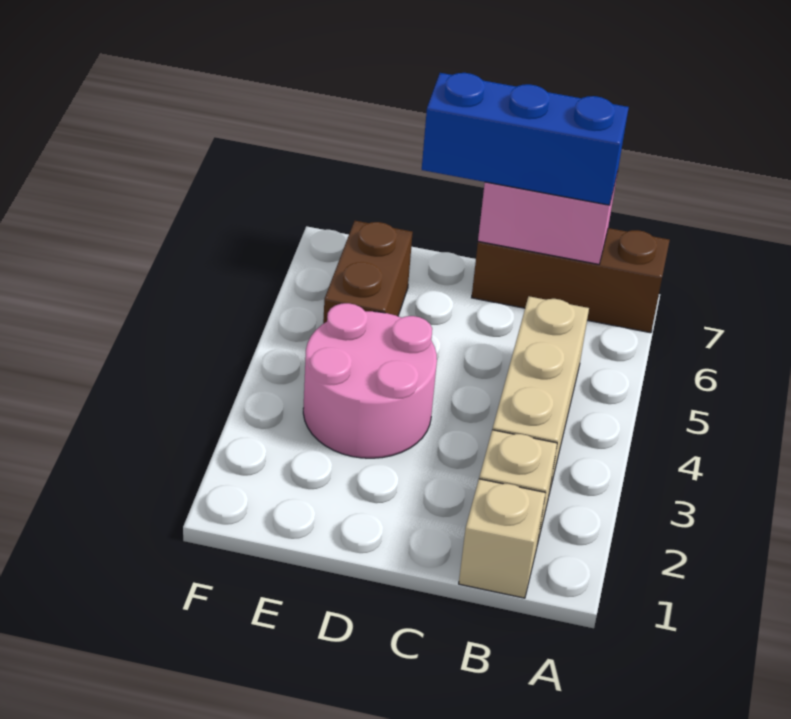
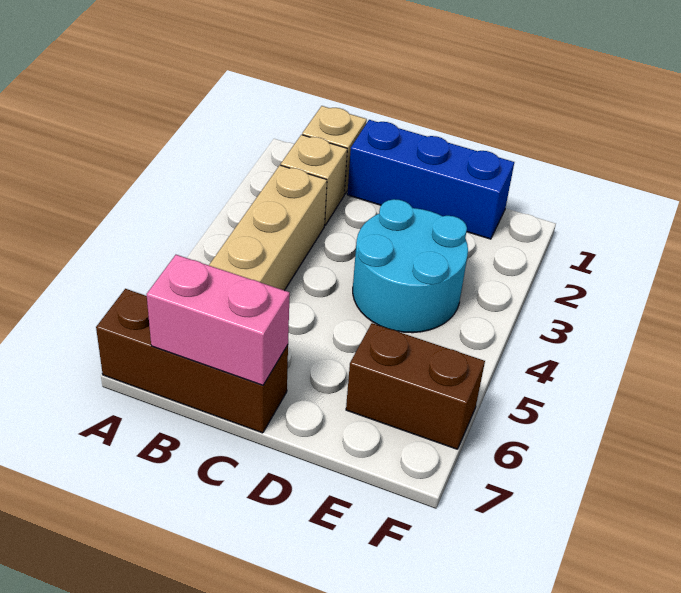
blue brick B7:D7 level 3 -> blue brick C1:E1 level 1
pink round brick D3:E4 level 1 -> cyan round brick D3:E4 level 1
brown brick E5:E6 level 1 -> brown brick E6:F6 level 1

